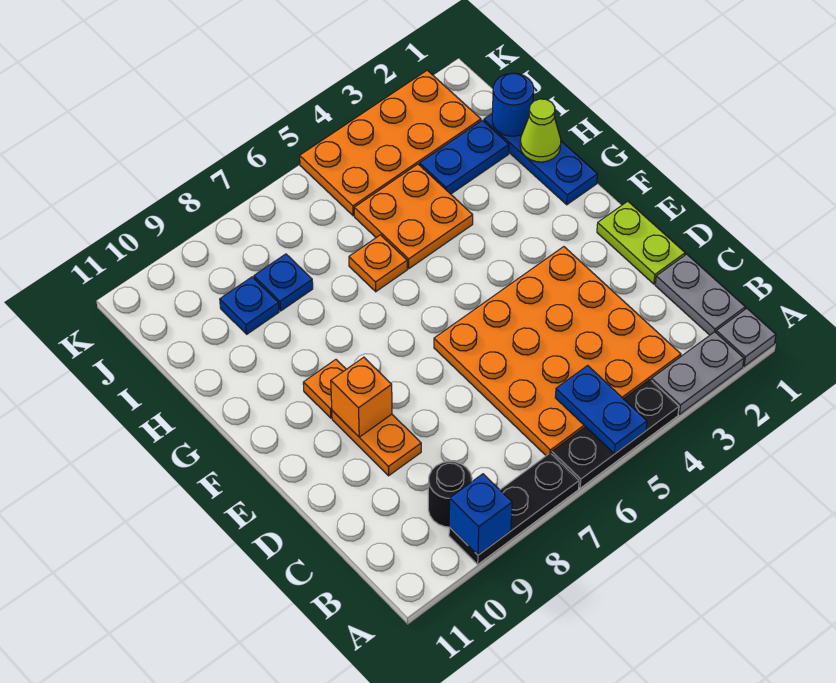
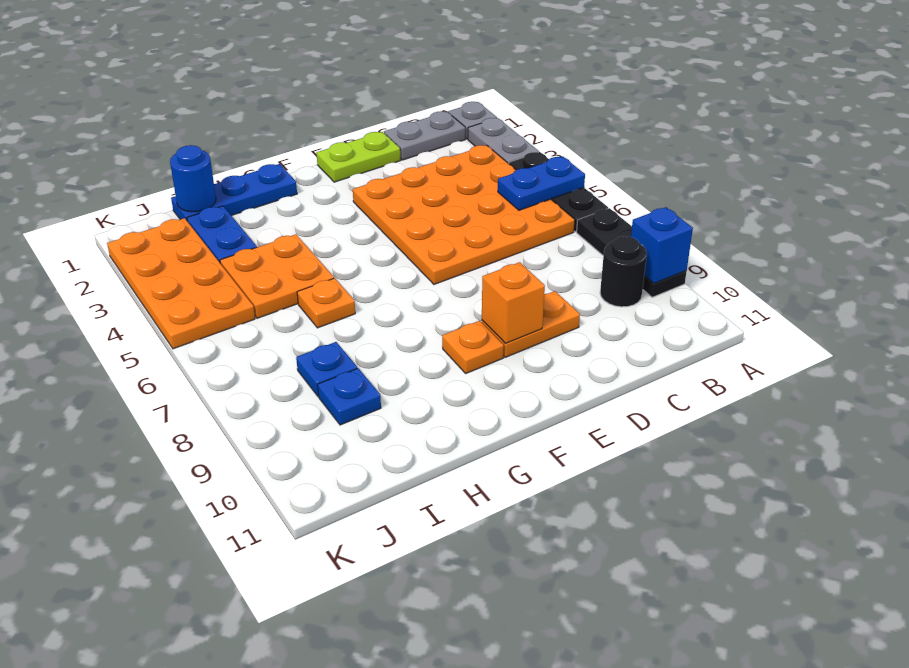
lime cone H1 level 2 -> none

